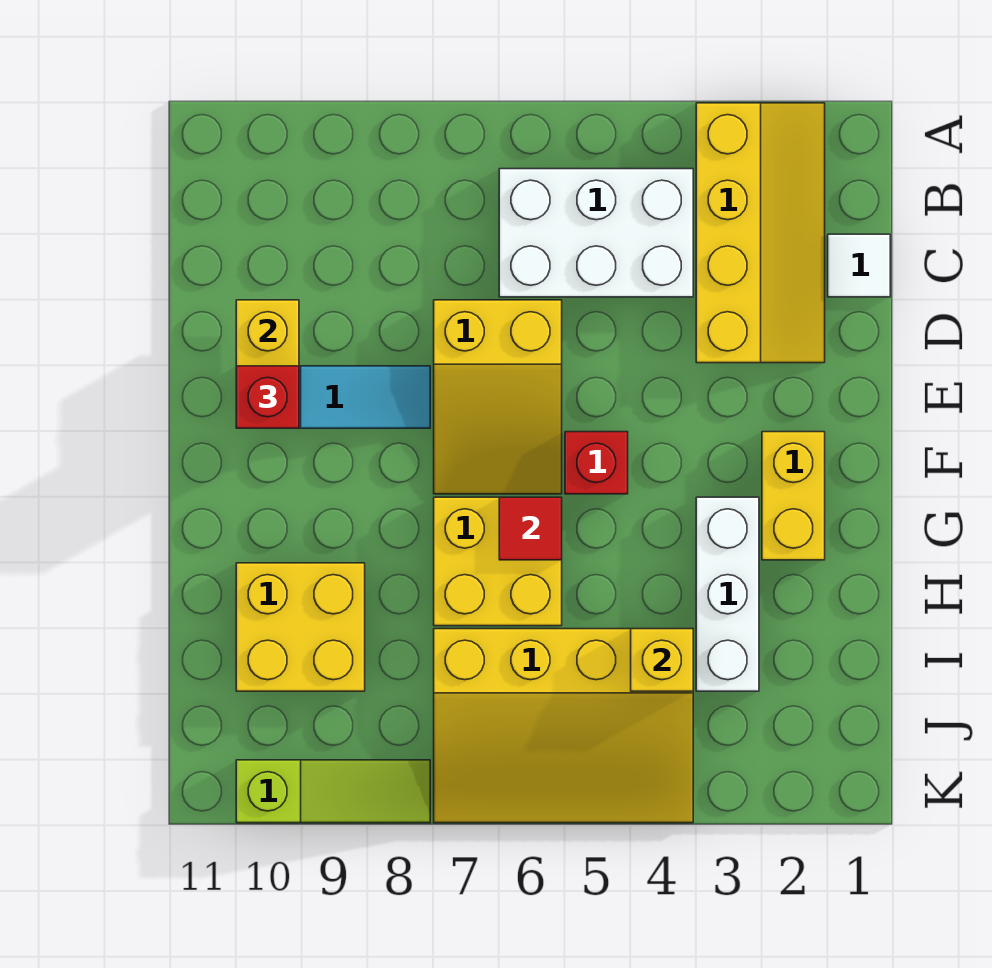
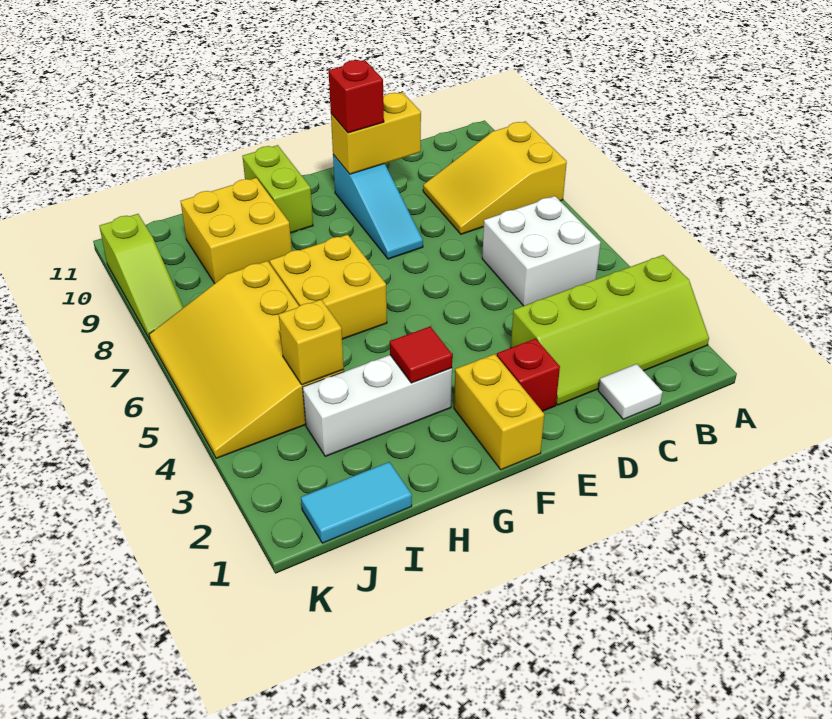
yellow slope A2:D3 level 1 top 3 -> lime slope A2:D3 level 1 top 3
white brick B4:C6 level 1 -> white brick B5:C6 level 1
yellow slope D6:F7 level 1 top D -> yellow slope A8:C9 level 1 top A
yellow brick F2:G2 level 1 -> yellow brick F1:F2 level 1
red brick F5 level 1 -> red brick E2 level 1
red tile G6 level 2 -> red tile G3 level 2
none -> lime brick G10:G11 level 1
none -> cyan tile I1:J1 level 1

